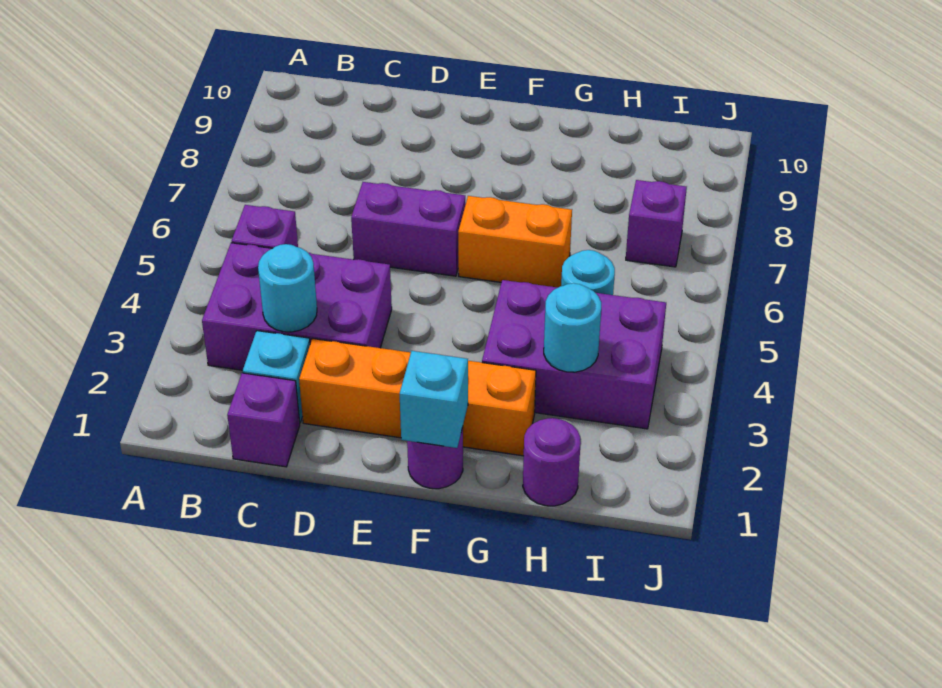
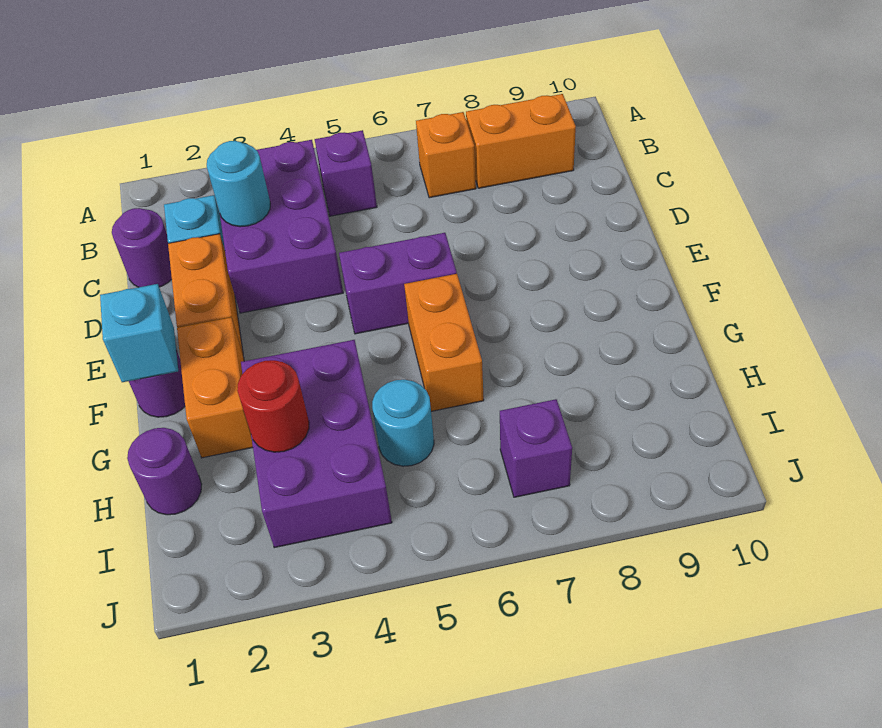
none -> orange brick B7 level 1
none -> orange brick B8:B9 level 1
purple brick C1 level 1 -> purple round brick C1 level 1
purple brick D6:E6 level 1 -> purple brick E5:E6 level 1
cyan round brick H3 level 2 -> red round brick H3 level 2

